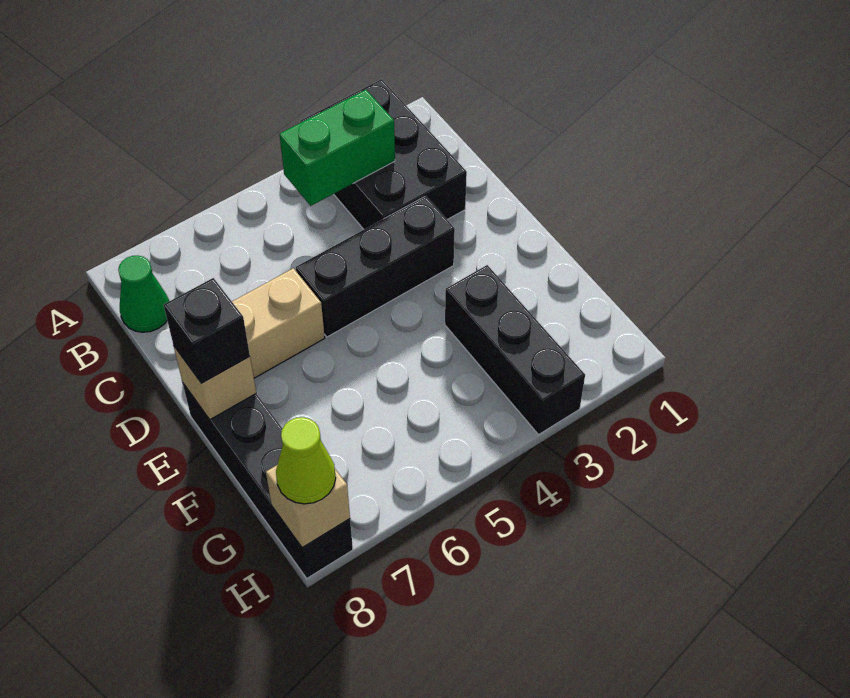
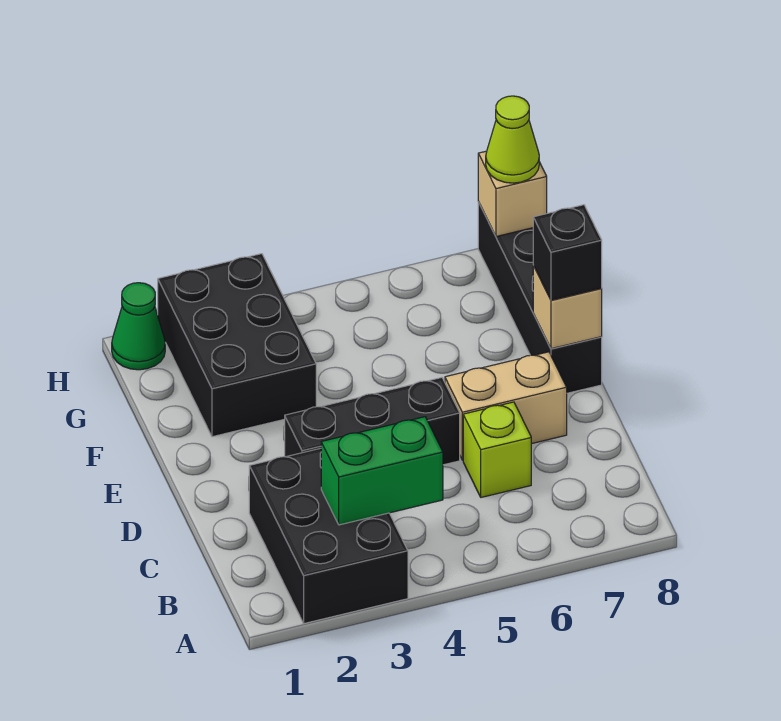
green cone B8 level 1 -> green cone H1 level 1
none -> lime brick C6 level 1
black brick F3:H3 level 1 -> black brick F2:H3 level 1

